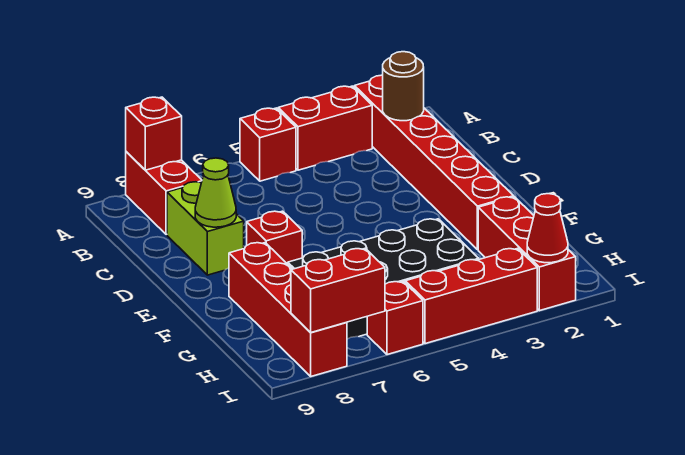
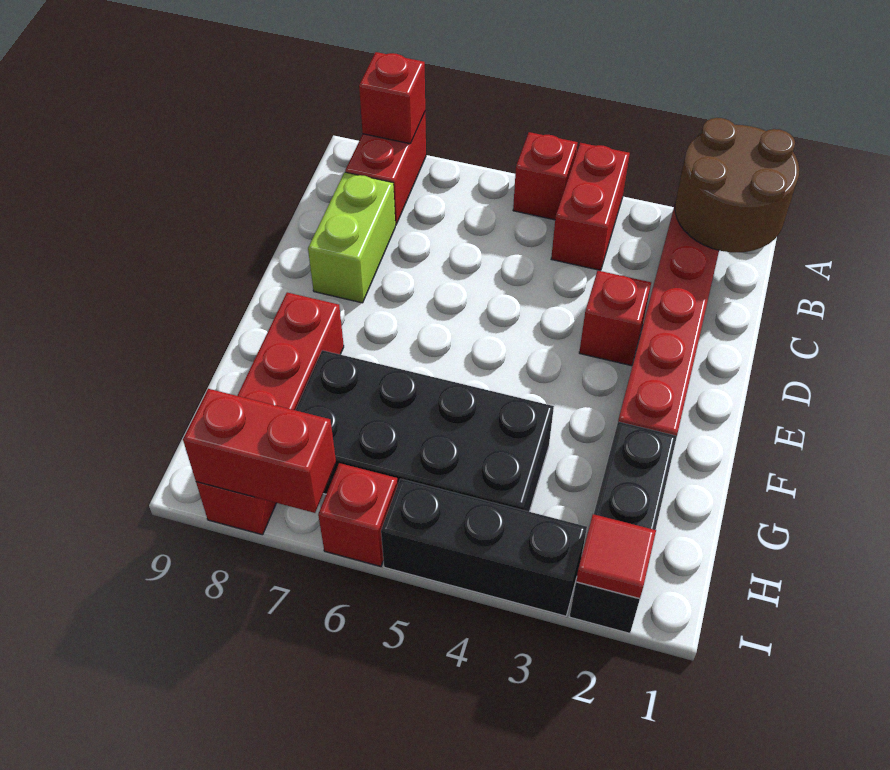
red brick A3:A4 level 1 -> red brick A4:B4 level 1
brown round brick B2 level 2 -> brown round brick A1:B2 level 2
lime cone D8 level 2 -> none
red brick E7 level 1 -> red brick D3 level 1
red brick G2:I2 level 1 -> black brick G2:I2 level 1
red cone I2 level 2 -> red tile I2 level 2
red brick I3:I5 level 1 -> black brick I3:I5 level 1

